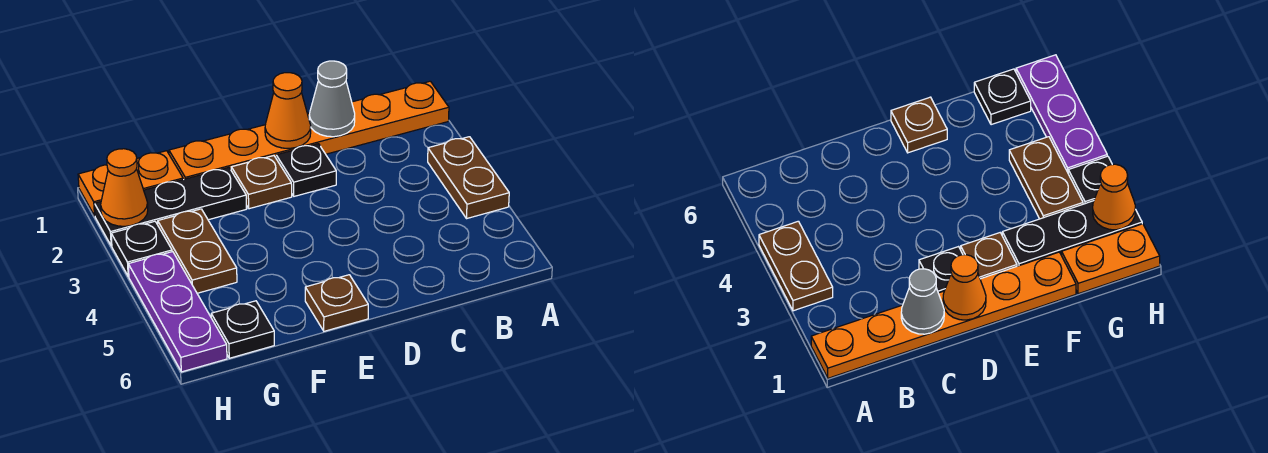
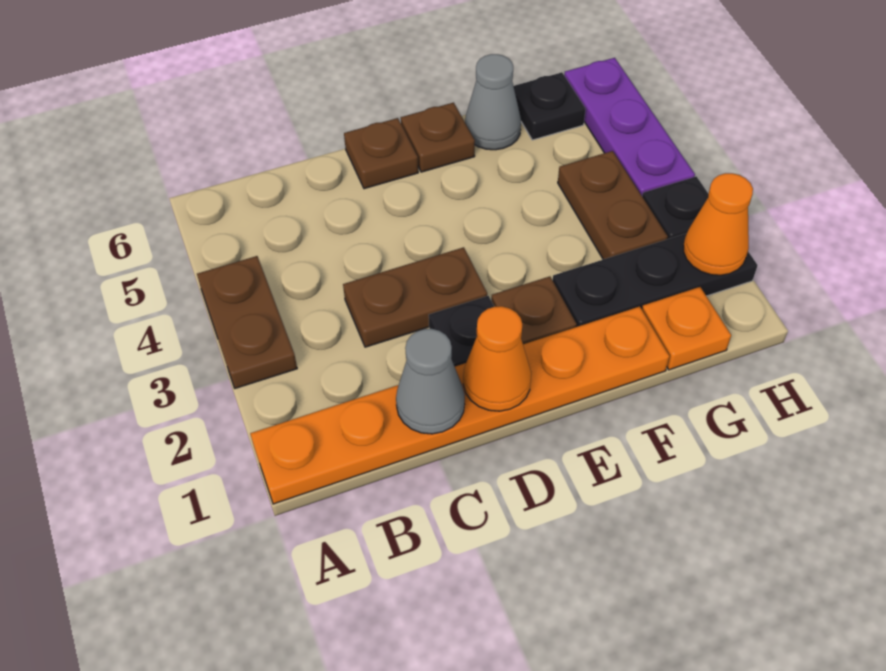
none -> brown plate C3:D3 level 1
none -> brown plate D6 level 1
none -> grey cone F6 level 1
orange plate G1:H1 level 1 -> orange plate G1 level 1

